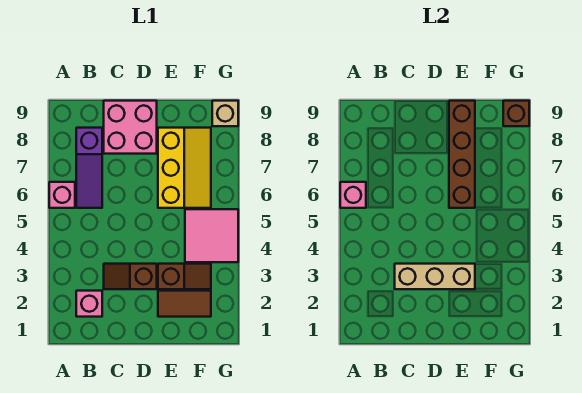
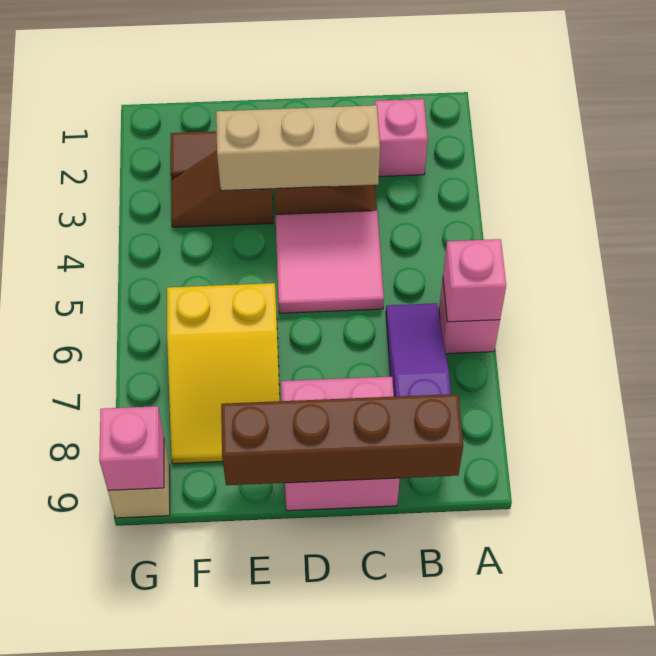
yellow slope E6:F8 level 1 top E -> yellow slope E6:F8 level 1 top 6
brown brick E6:E9 level 2 -> brown brick B9:E9 level 2
pink tile F4:G5 level 1 -> pink tile C4:D5 level 1
brown brick G9 level 2 -> pink brick G9 level 2

